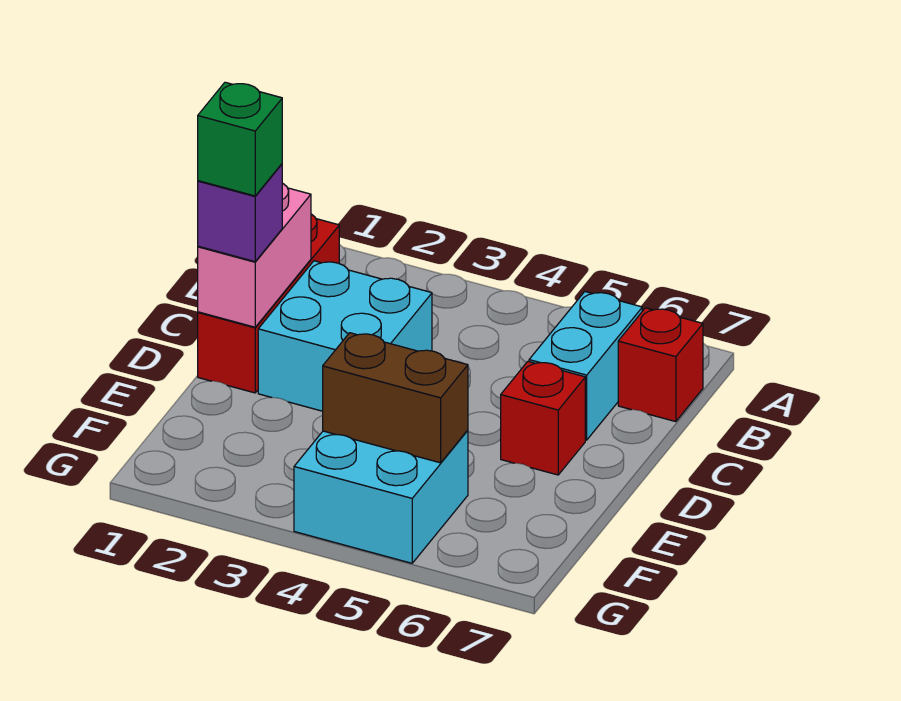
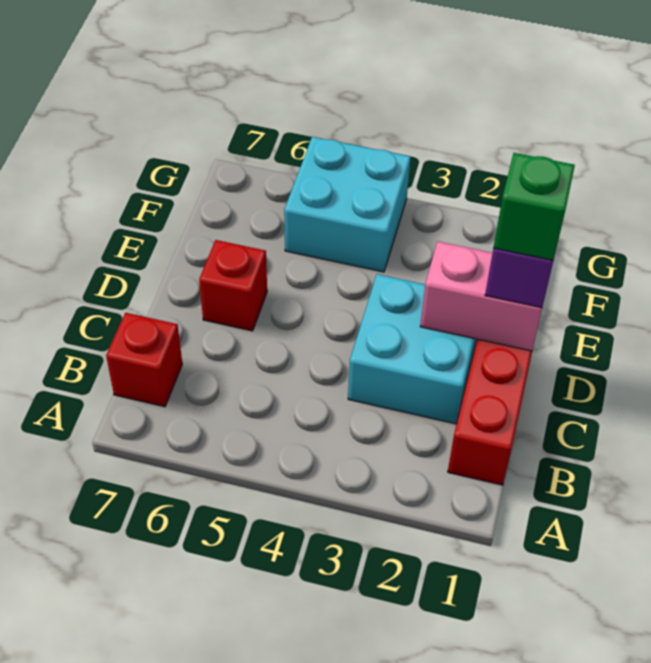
cyan brick B6:C6 level 1 -> none
pink brick C1:D1 level 2 -> pink brick D1:D2 level 2
brown brick F4:F5 level 2 -> none

